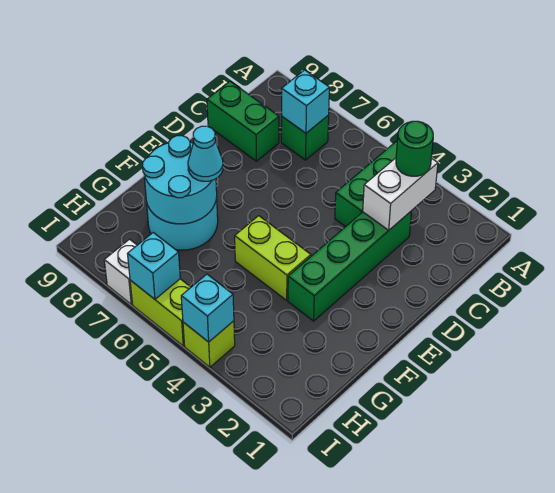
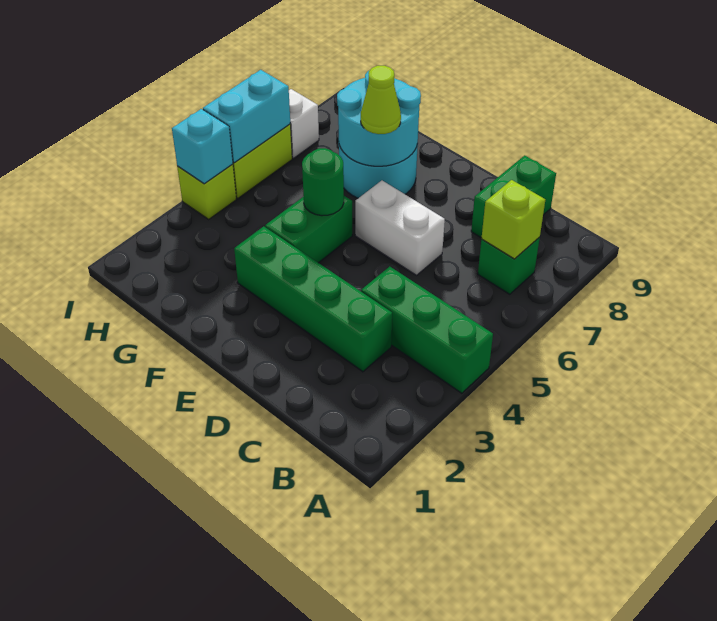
white brick B3:C3 level 2 -> white brick D6:E6 level 1
green round brick B3 level 3 -> green round brick F5 level 2
cyan brick B7 level 2 -> lime brick B7 level 2
lime brick F4:F5 level 1 -> green brick F4:F5 level 1
cyan cone F7 level 3 -> lime cone F7 level 3
cyan brick I6 level 2 -> cyan brick I5:I6 level 2

